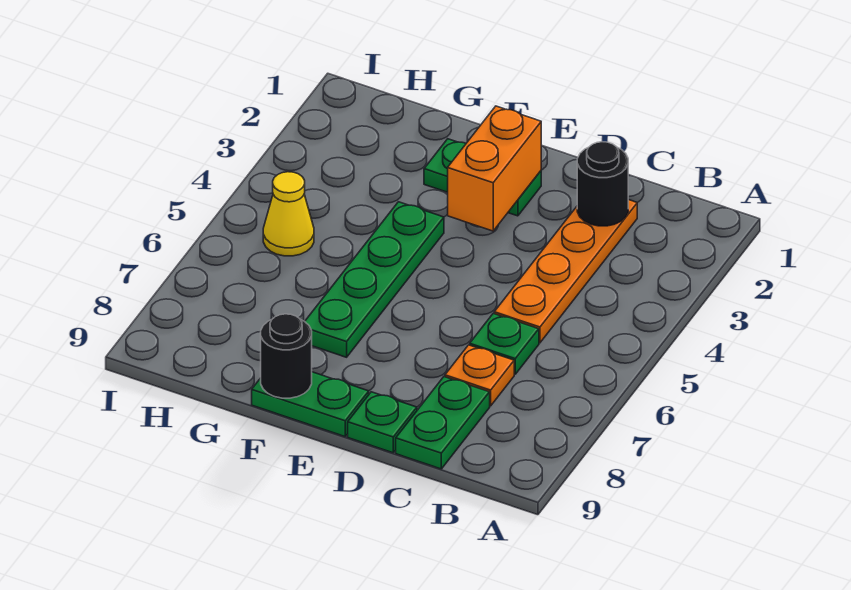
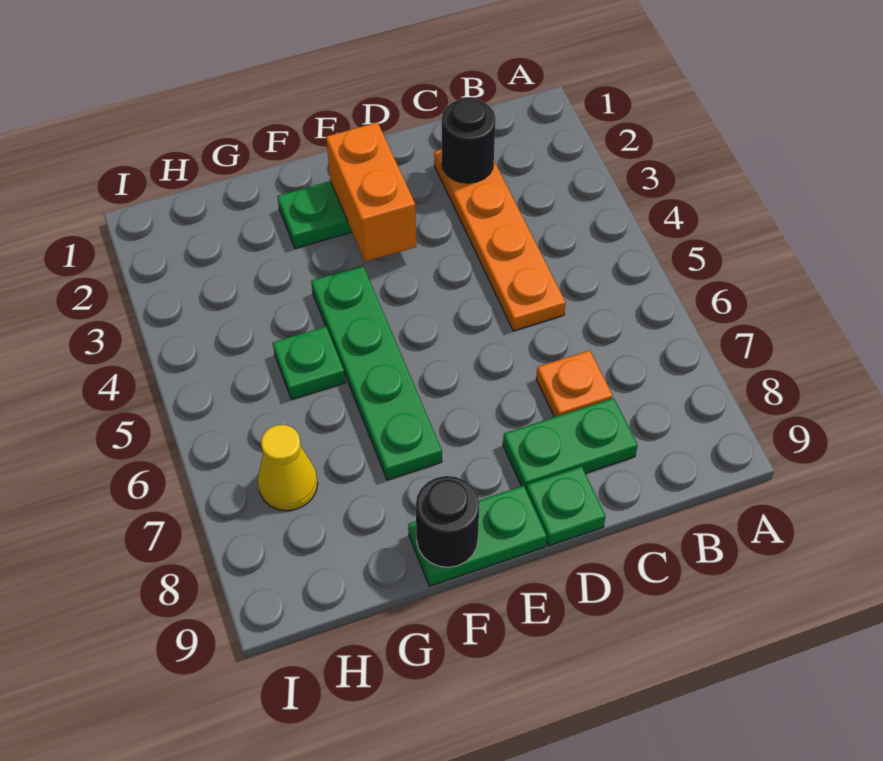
green plate C6 level 1 -> green plate G5 level 1
green plate C8:C9 level 1 -> green plate C8:D8 level 1
yellow cone H5 level 1 -> yellow cone H7 level 1

